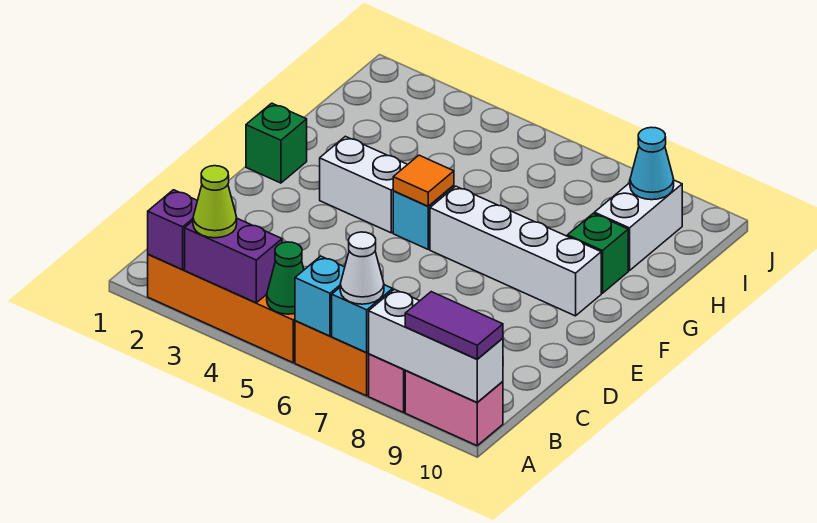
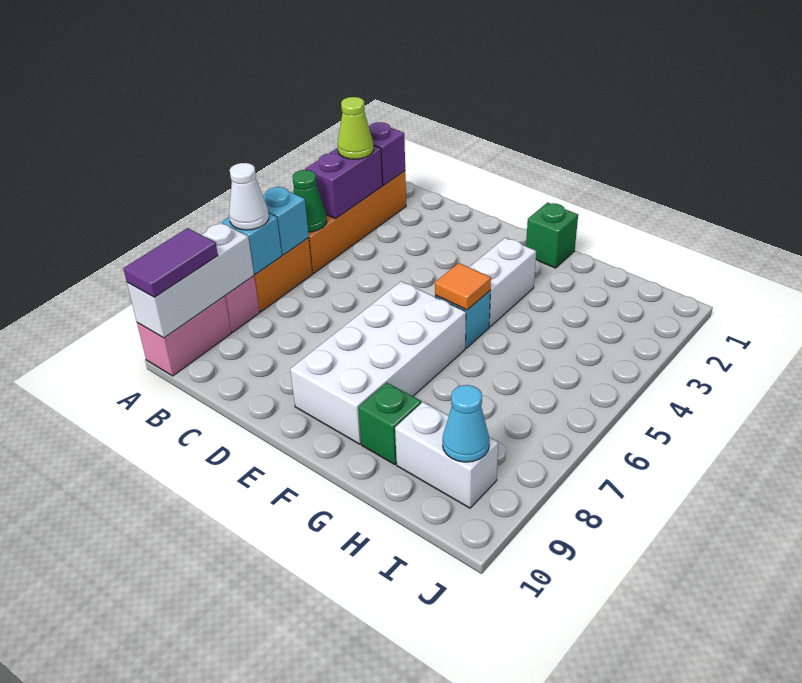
white brick F6:F9 level 1 -> white brick E6:F9 level 1

